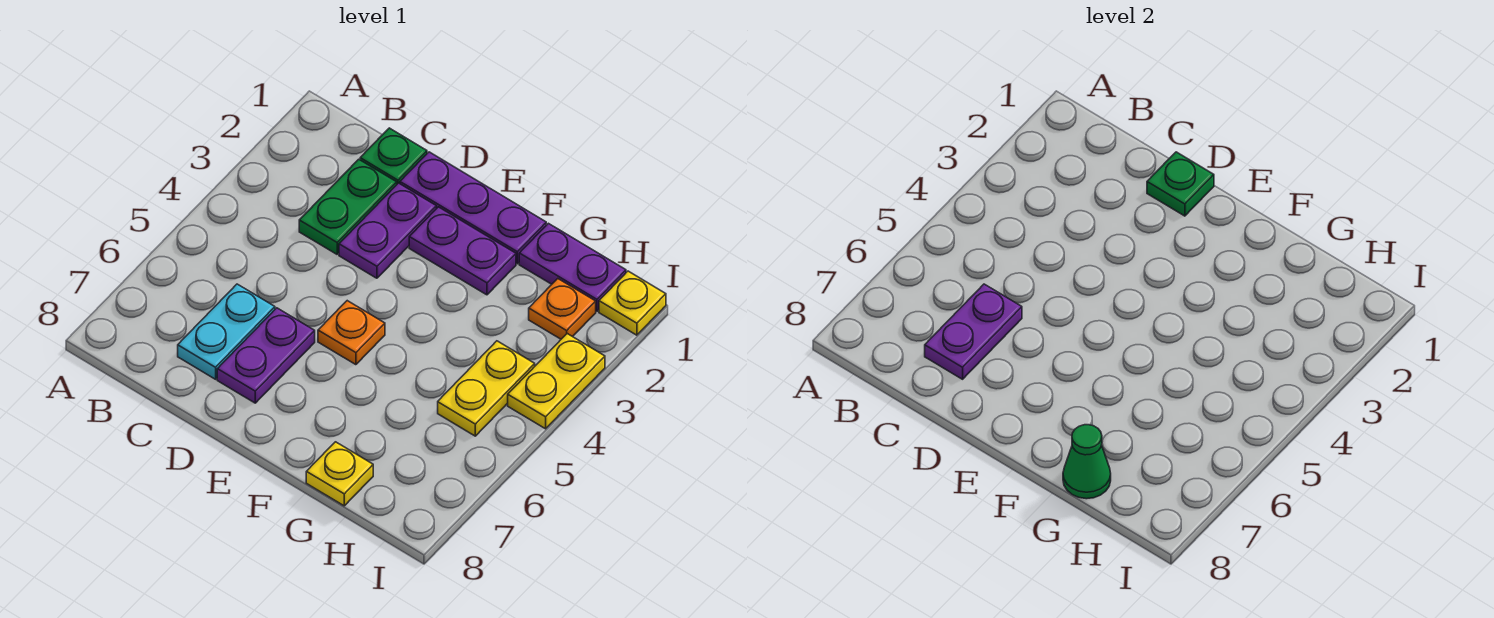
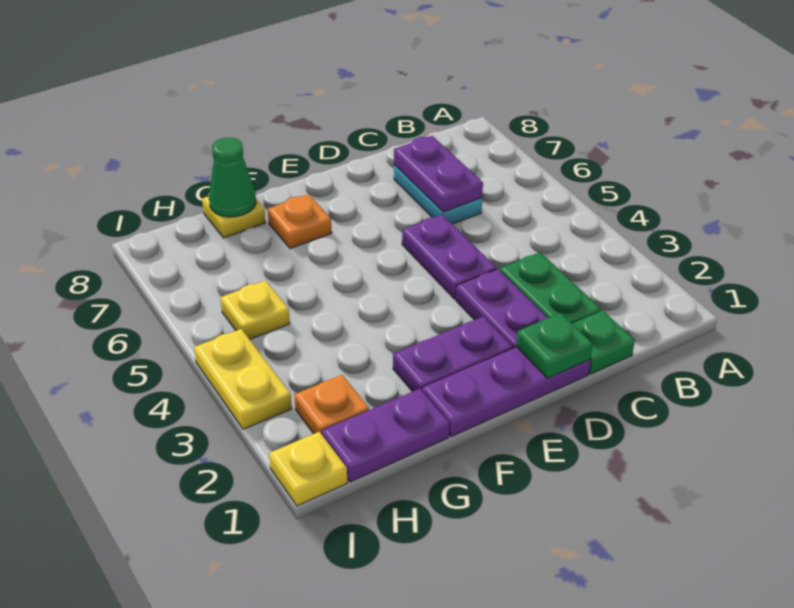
purple plate D6:D7 level 1 -> purple plate D4:D5 level 1
orange plate E5 level 1 -> orange plate F7 level 1
yellow plate H4:H5 level 1 -> yellow plate H5 level 1

